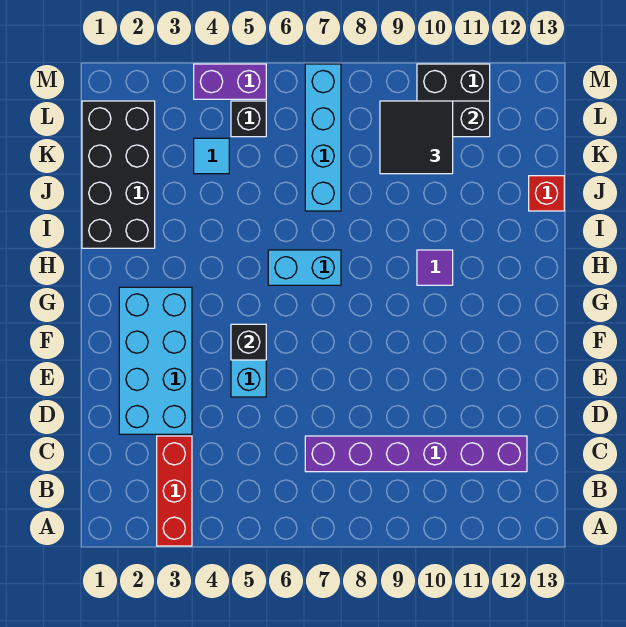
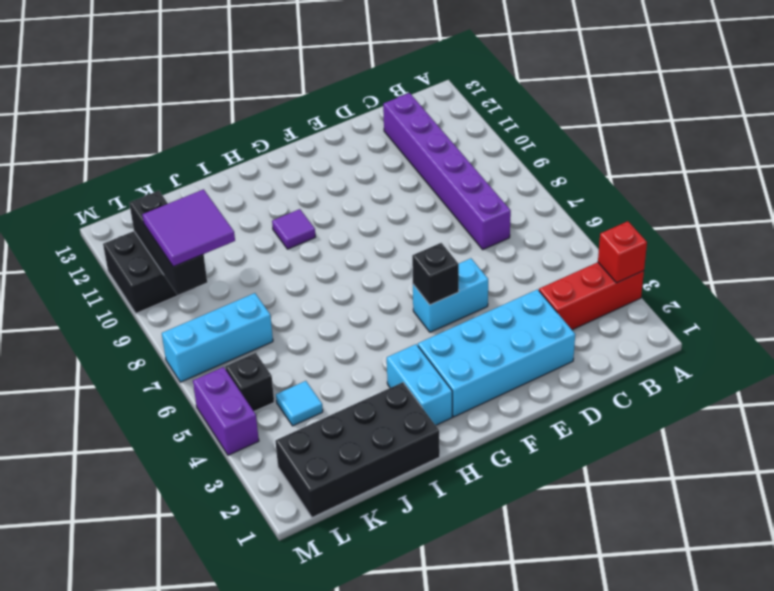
cyan brick H6:H7 level 1 -> cyan brick H2:H3 level 1
cyan brick J7:M7 level 1 -> cyan brick K7:M7 level 1
red brick J13 level 1 -> red brick A3 level 2
black tile K9:L10 level 3 -> purple tile K9:L10 level 3

